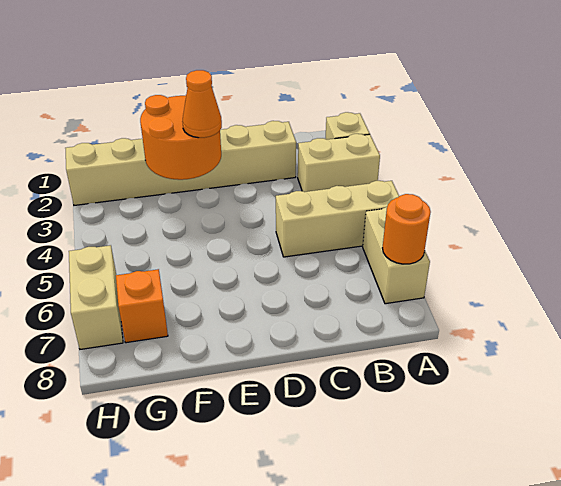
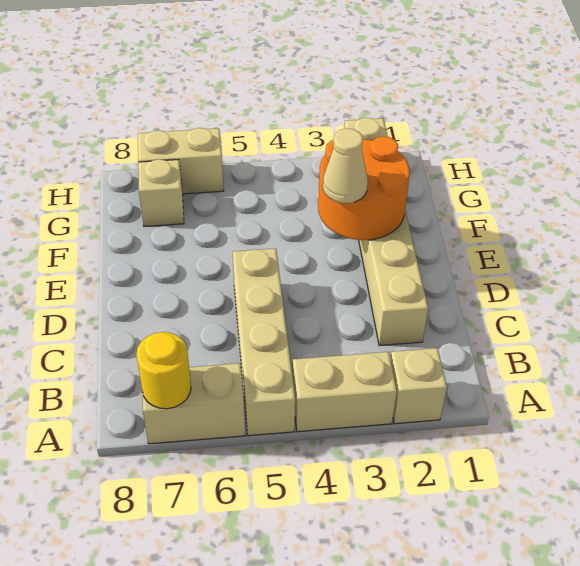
tan brick A3:B3 level 1 -> tan brick A3:A4 level 1
tan brick A5:C5 level 1 -> tan brick A5:D5 level 1
orange round brick A7 level 2 -> yellow round brick A7 level 2
orange cone E3 level 3 -> tan cone E3 level 3
orange brick G7 level 1 -> tan brick G7 level 1

